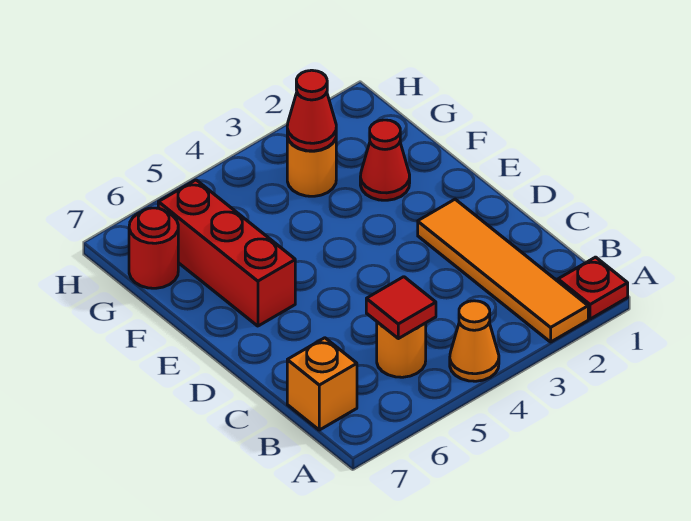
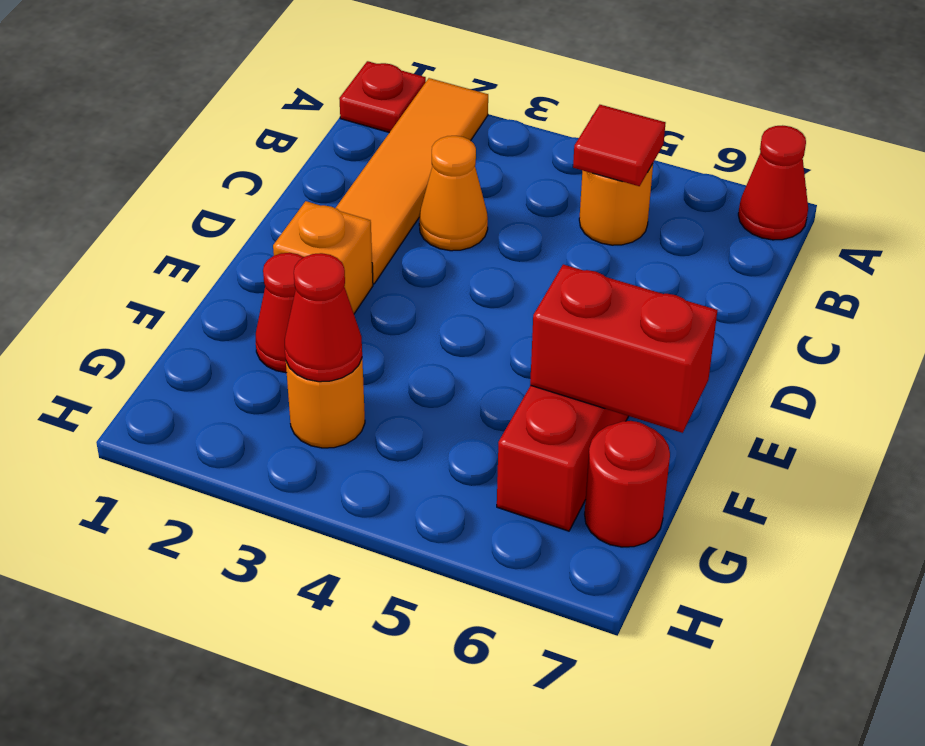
orange cone A4 level 1 -> orange cone C3 level 1
none -> red cone A7 level 1
orange brick B7 level 1 -> orange brick E2 level 1
none -> red brick F6:F7 level 2

